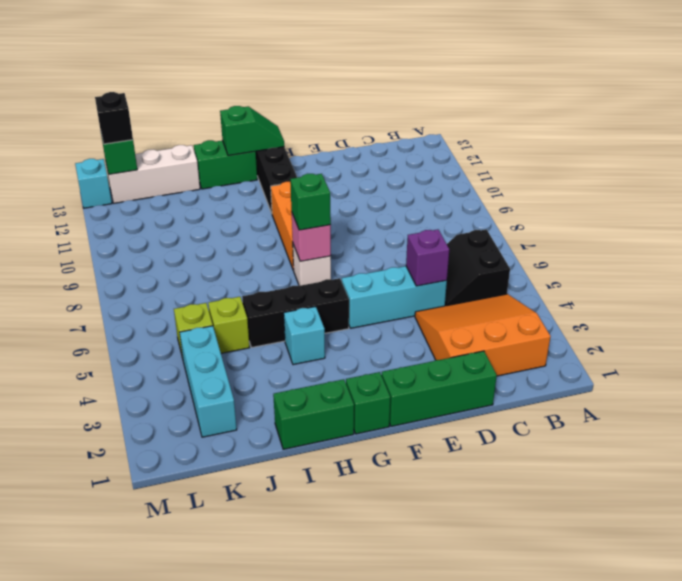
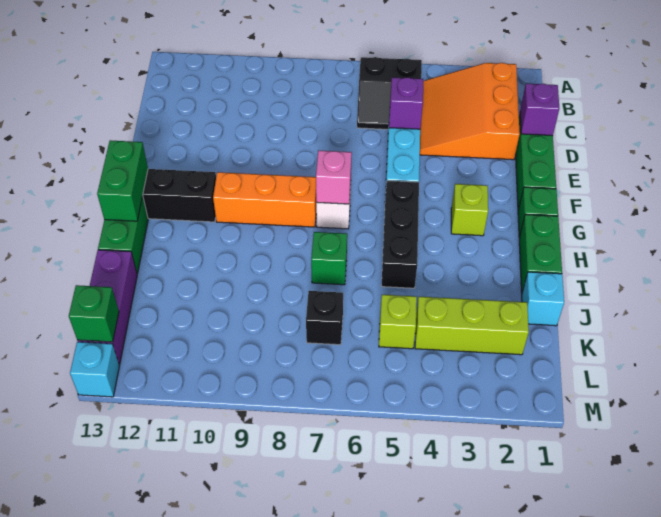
none -> purple brick D1 level 2
green brick G7 level 3 -> green brick I7 level 1
green slope G13:H13 level 2 top H -> green brick G13:H13 level 2
cyan brick H4 level 1 -> cyan brick J1 level 1
lime brick J5 level 1 -> lime brick G3 level 1
white brick J13:L13 level 1 -> purple brick J13:L13 level 1
cyan brick K2:K4 level 1 -> lime brick K2:K4 level 1
black brick L13 level 3 -> black brick K7 level 1

